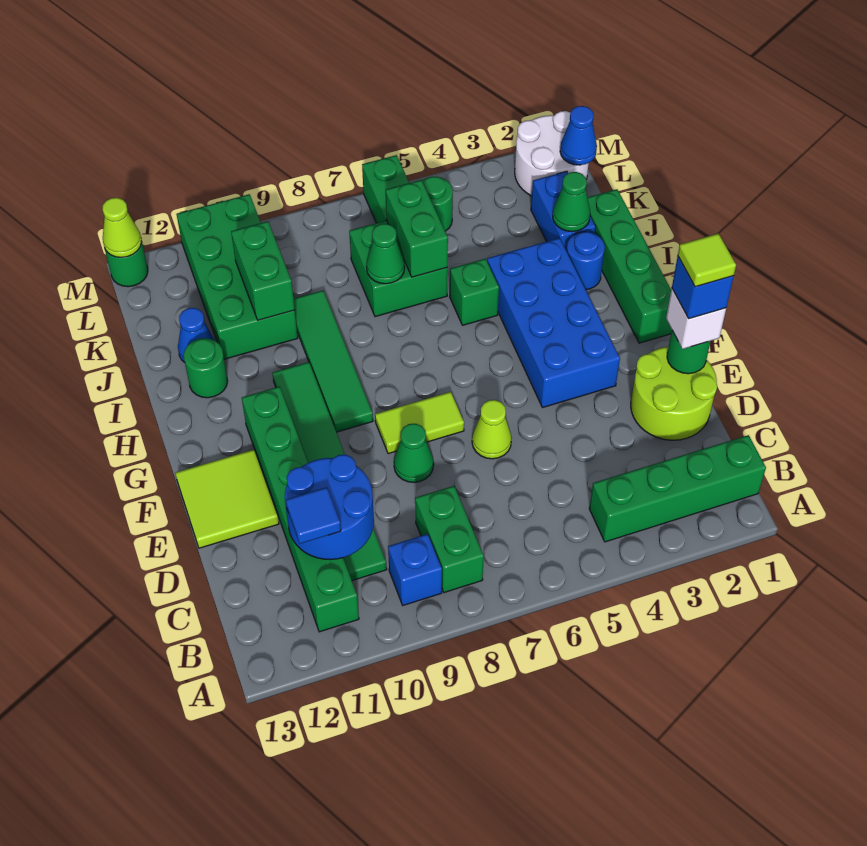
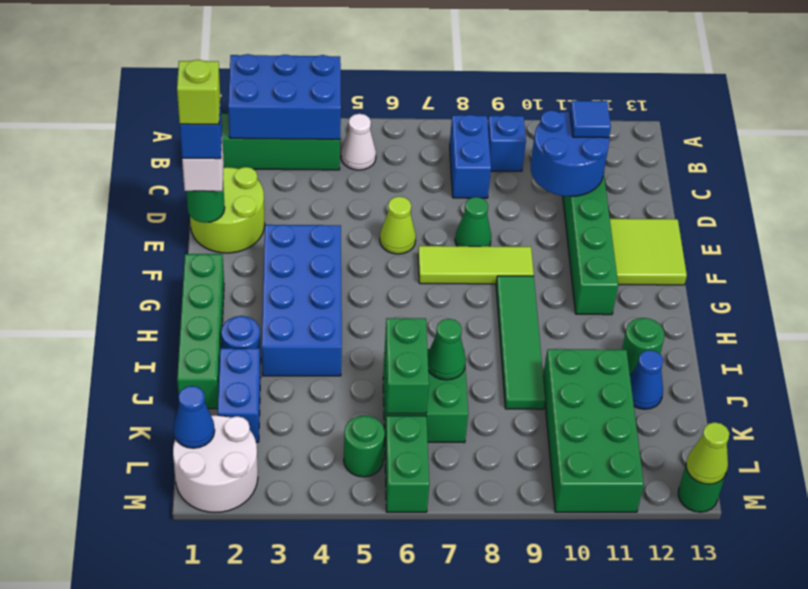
none -> blue brick A2:B4 level 2
none -> white cone B5 level 1
green brick B8:C8 level 1 -> blue brick B8:C8 level 1
green tile C10:H10 level 1 -> none
lime tile E1 level 5 -> lime brick E1 level 5
lime tile F7:F8 level 1 -> lime tile F7:F9 level 1
green brick I5 level 1 -> none
green cone J2 level 2 -> none
green brick J10:K10 level 2 -> none

